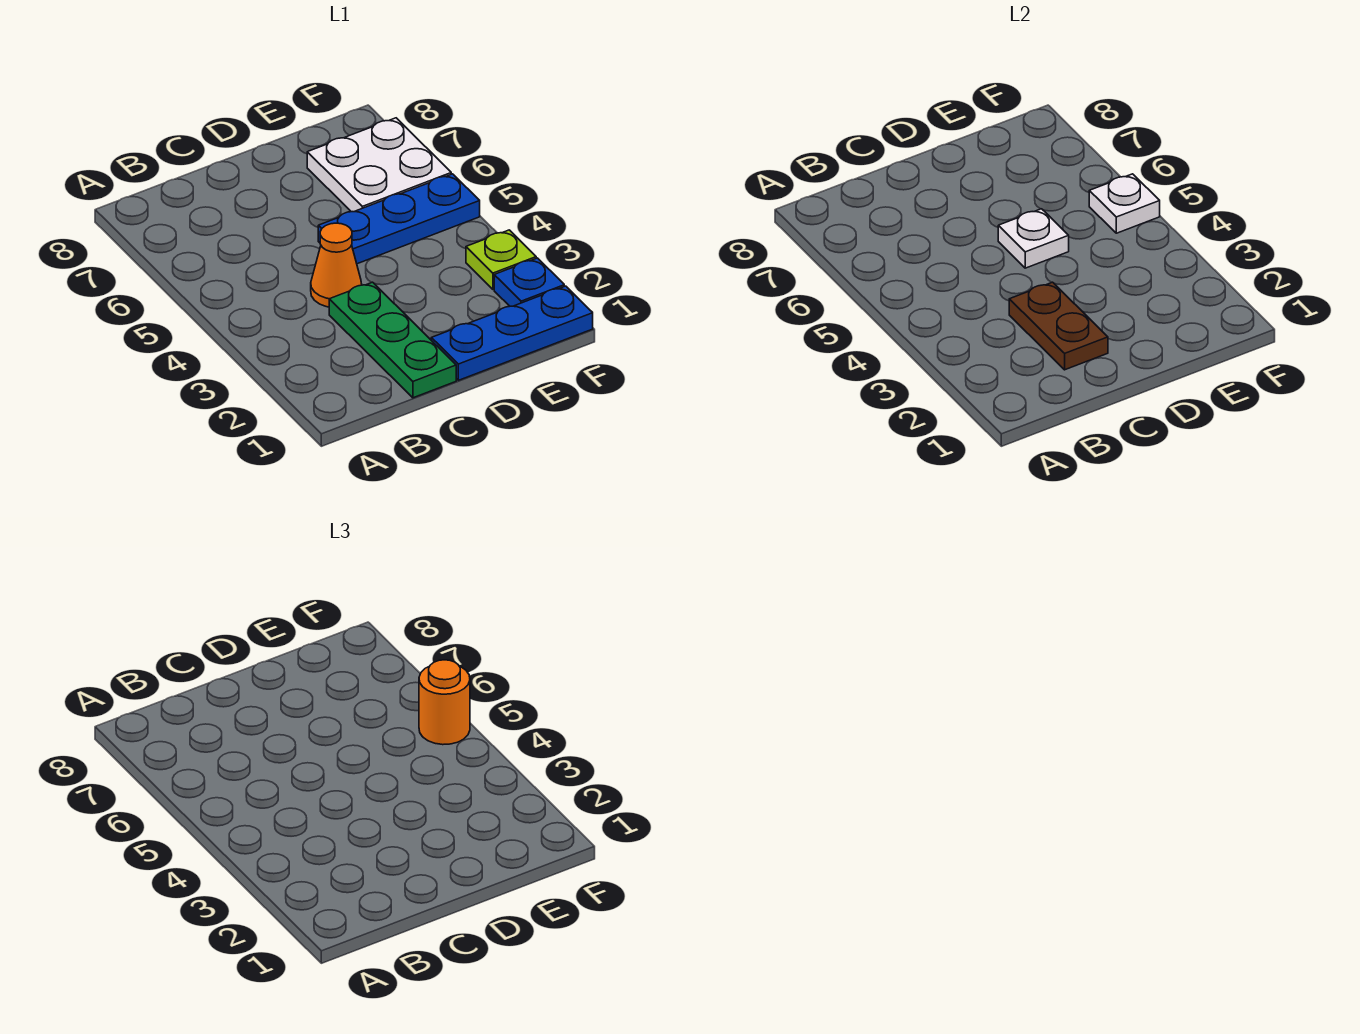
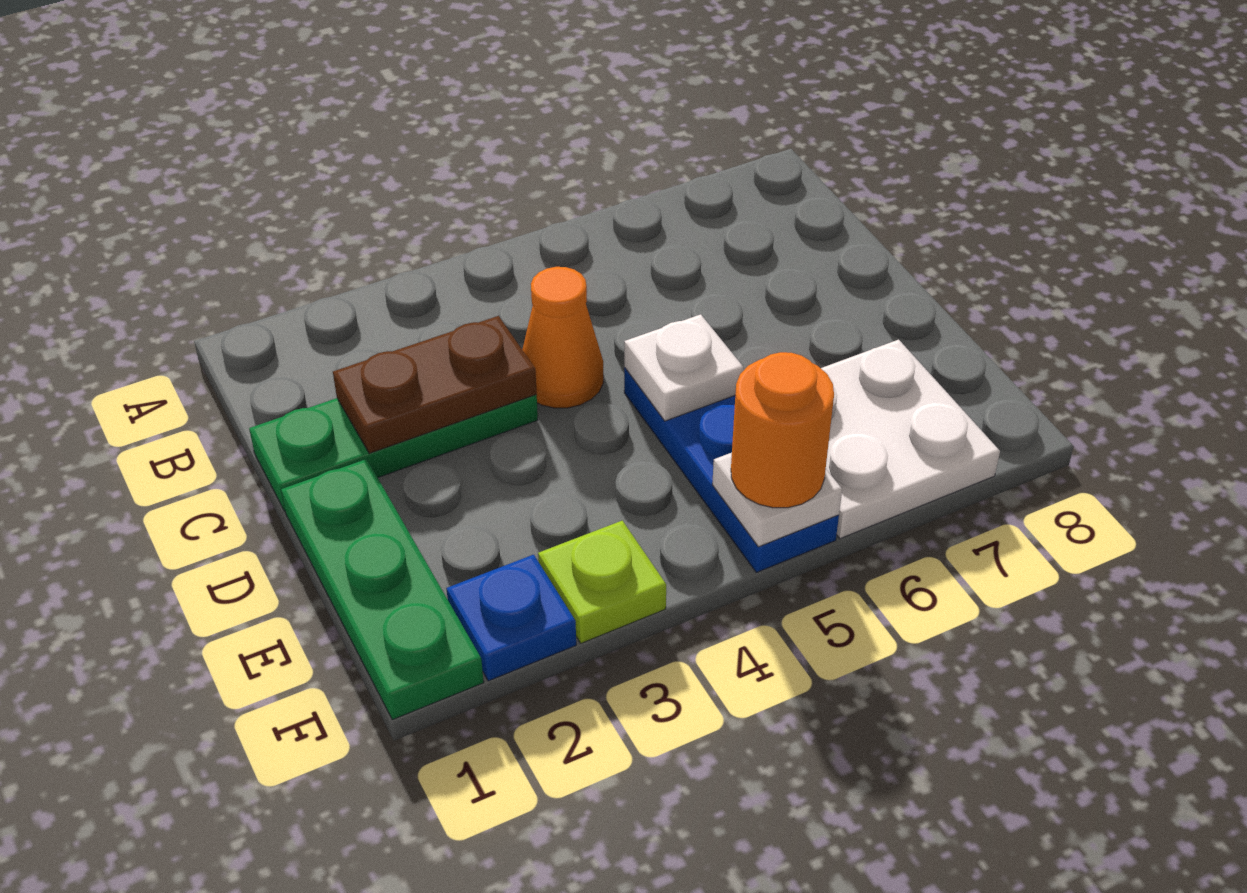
blue plate D1:F1 level 1 -> green plate D1:F1 level 1

